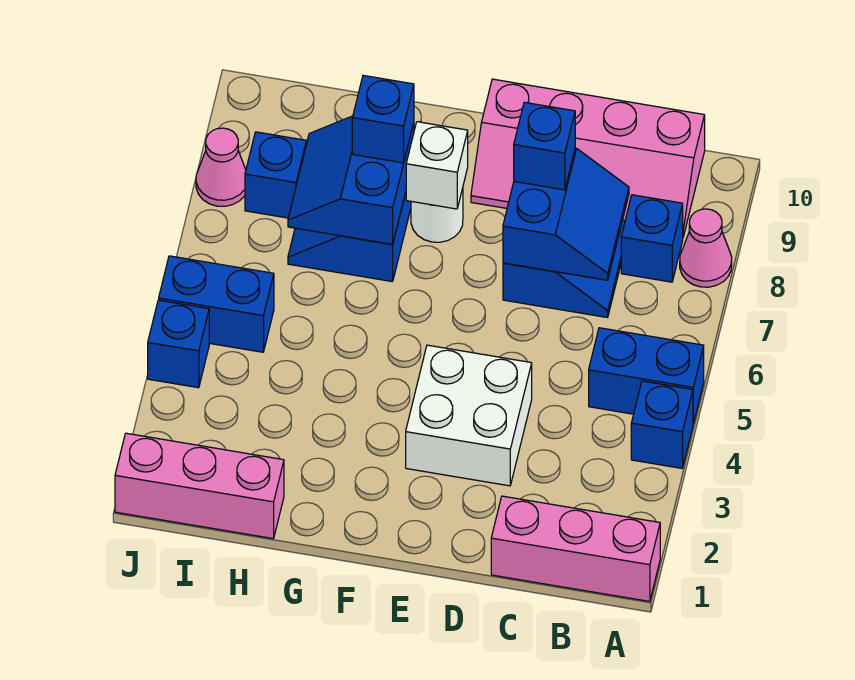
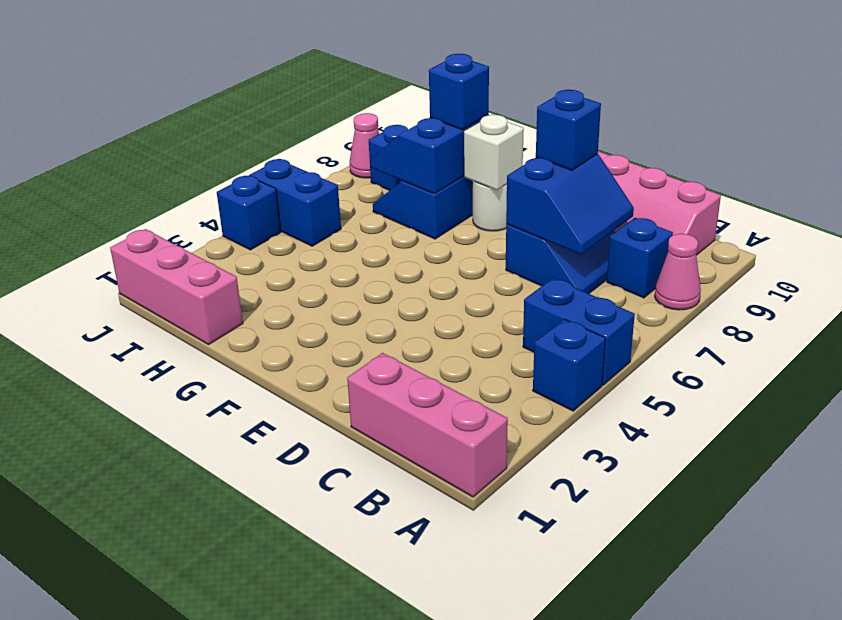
white brick D3:E4 level 1 -> none

